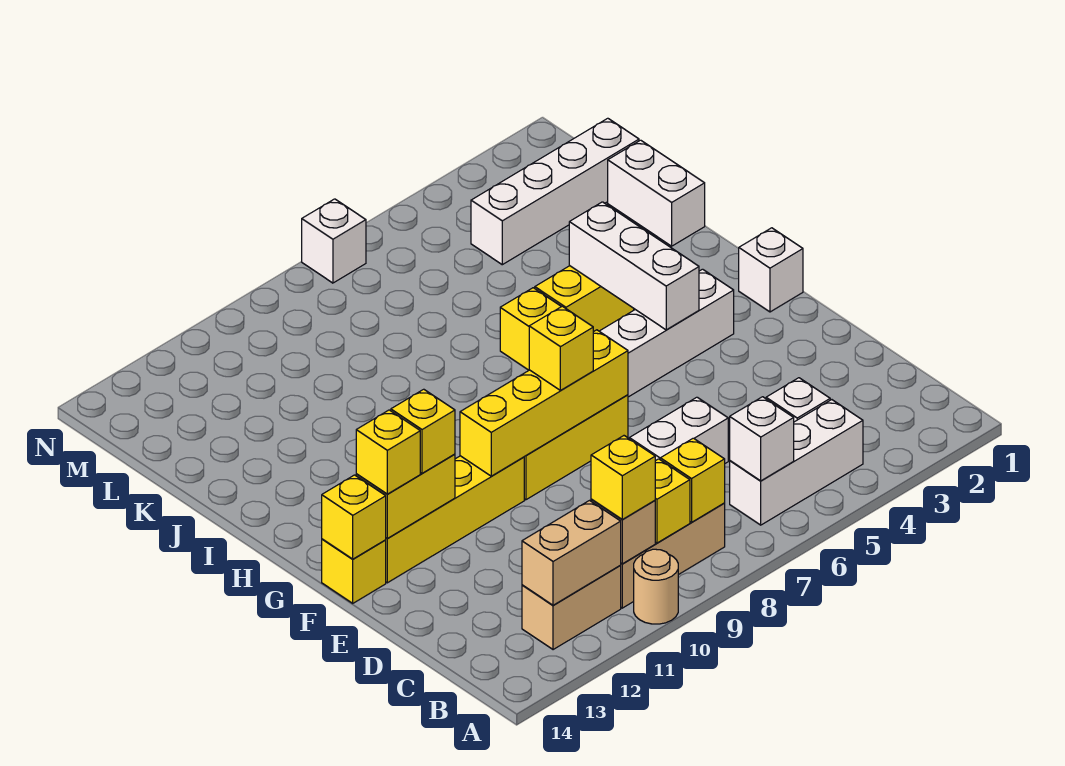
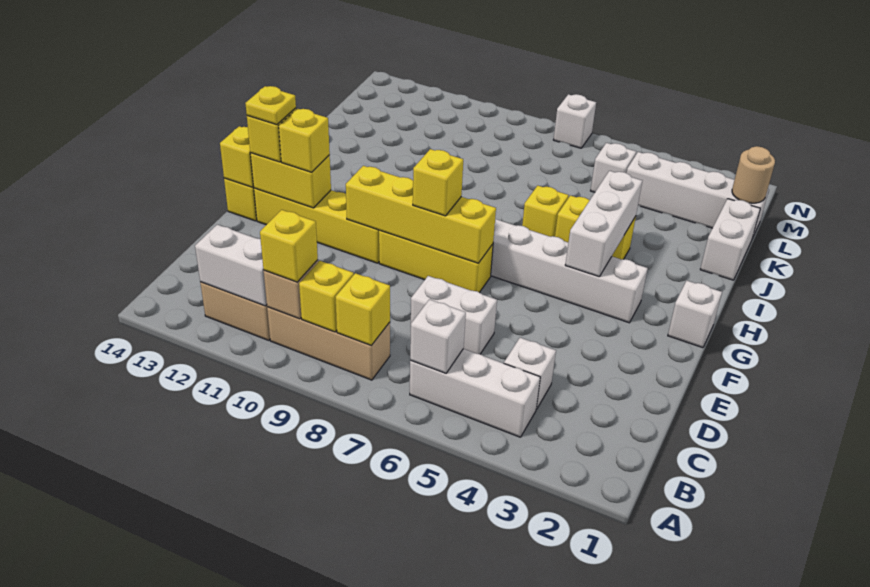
tan round brick A10 level 1 -> tan round brick L1 level 2
tan brick B11:B12 level 2 -> white brick B11:B12 level 2
none -> yellow plate F13 level 4
none -> white brick L5 level 1

